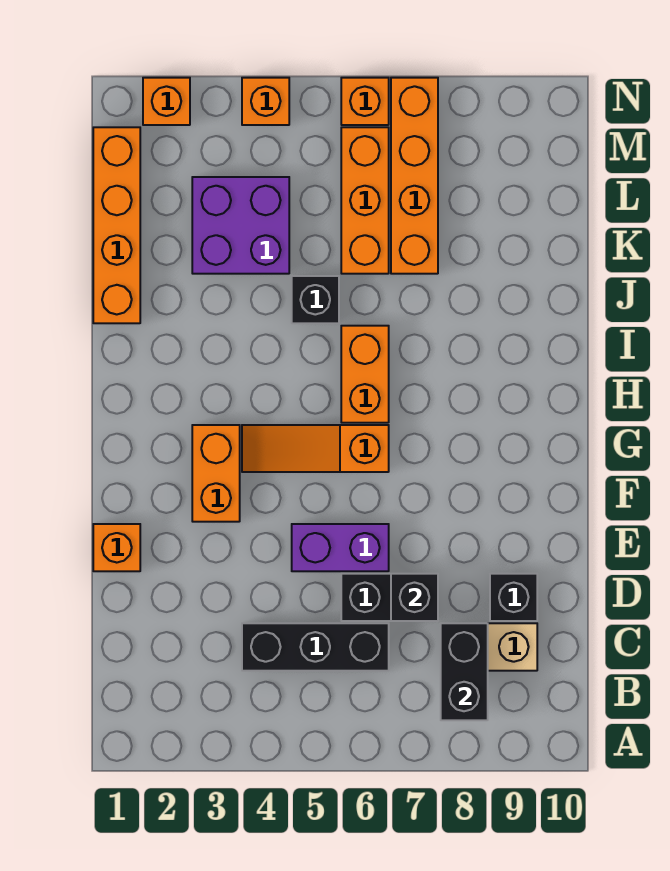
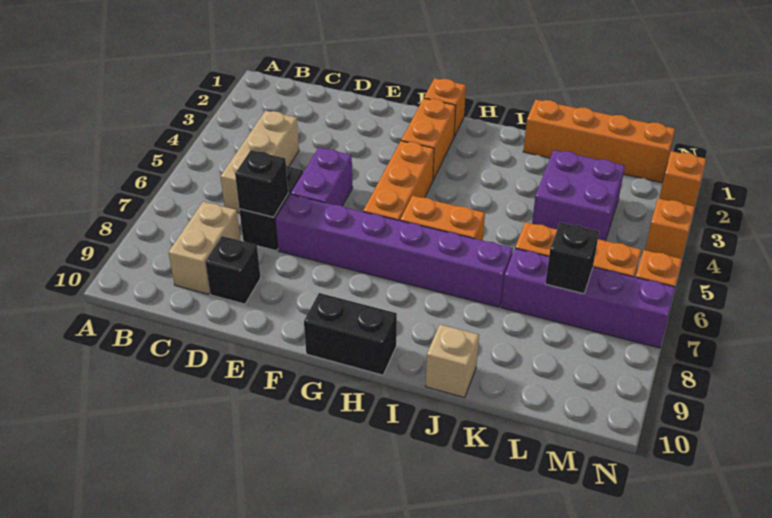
black brick B8:C8 level 2 -> black brick G10:H10 level 1
black brick C4:C6 level 1 -> tan brick C4:C6 level 1
orange brick E1 level 1 -> orange brick G1 level 1
none -> purple brick E7:J7 level 1
orange brick F3:G3 level 1 -> orange brick G2:G3 level 1
orange slope G4:G6 level 1 top 6 -> orange brick G4:G6 level 1
black brick J5 level 1 -> black brick L7 level 2
none -> tan brick J10 level 1
orange brick K7:N7 level 1 -> purple brick K7:N7 level 1

